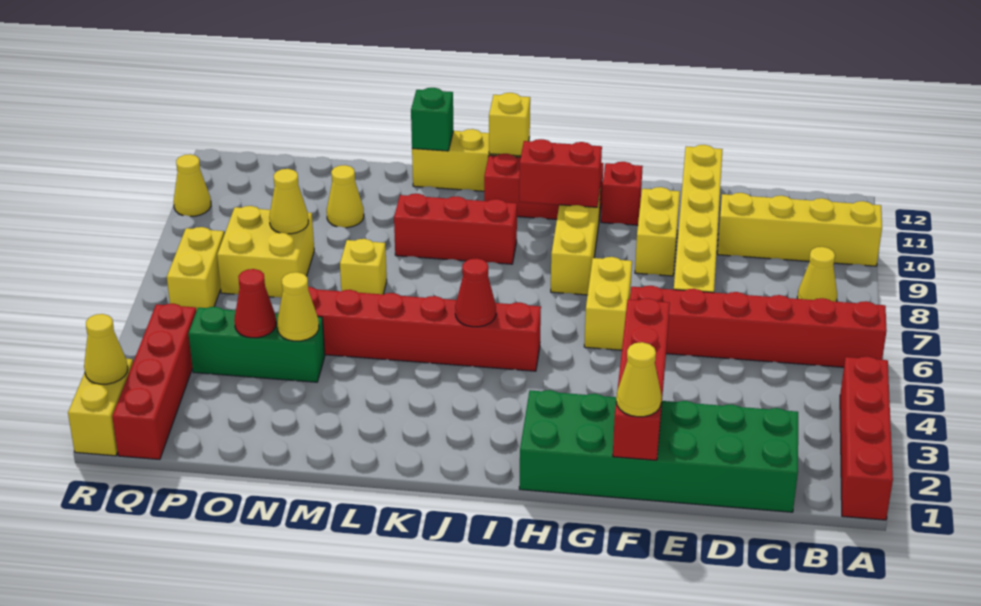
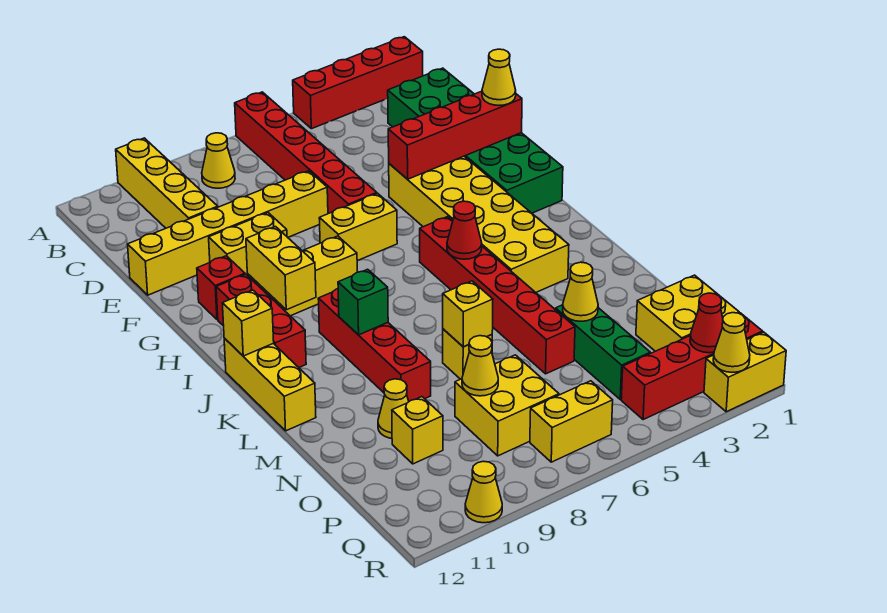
none -> yellow brick F3:K4 level 1
red brick H10:I10 level 2 -> yellow brick H10:I10 level 2
red brick J9:L9 level 1 -> red brick J9:M9 level 1
green brick L12 level 2 -> green brick K9 level 2
none -> yellow brick M7 level 2
none -> yellow brick O1:P2 level 1
red cone O4 level 2 -> red cone Q2 level 2
none -> yellow brick O10 level 1

